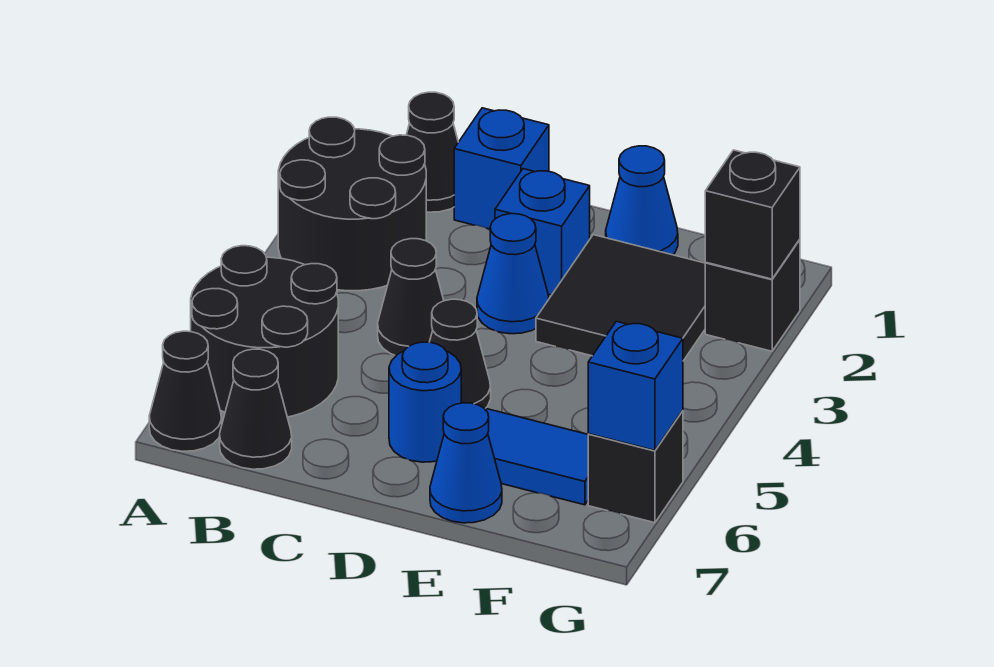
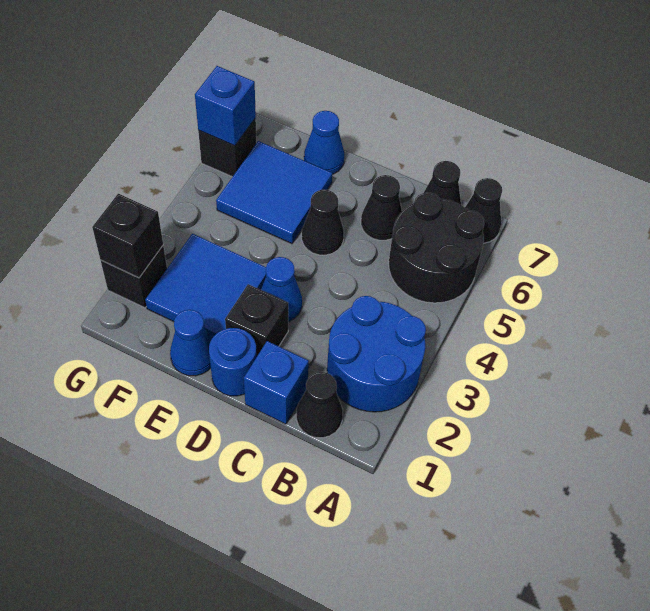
black round brick A2:B3 level 1 -> blue round brick A2:B3 level 1
black cone C4 level 1 -> black cone C6 level 1
blue brick D2 level 1 -> black brick D2 level 1
blue round brick D6 level 1 -> blue round brick D1 level 1
black tile E2:F3 level 1 -> blue tile E2:F3 level 1
blue tile E6:F6 level 1 -> blue tile E5:F6 level 1

